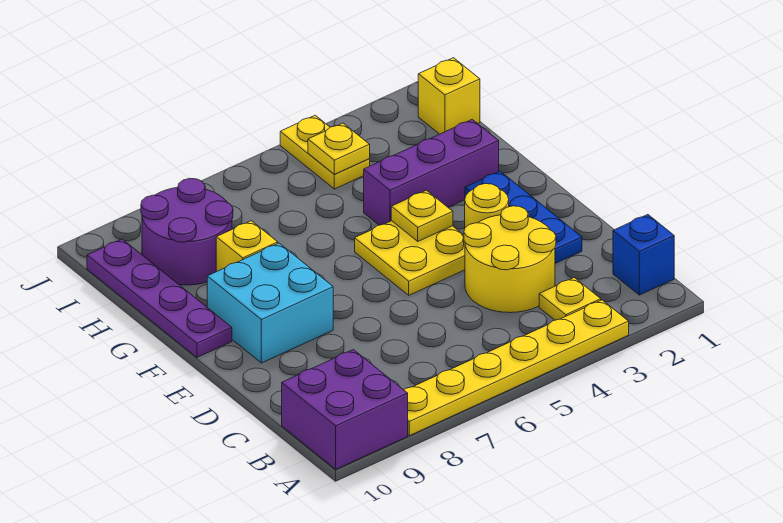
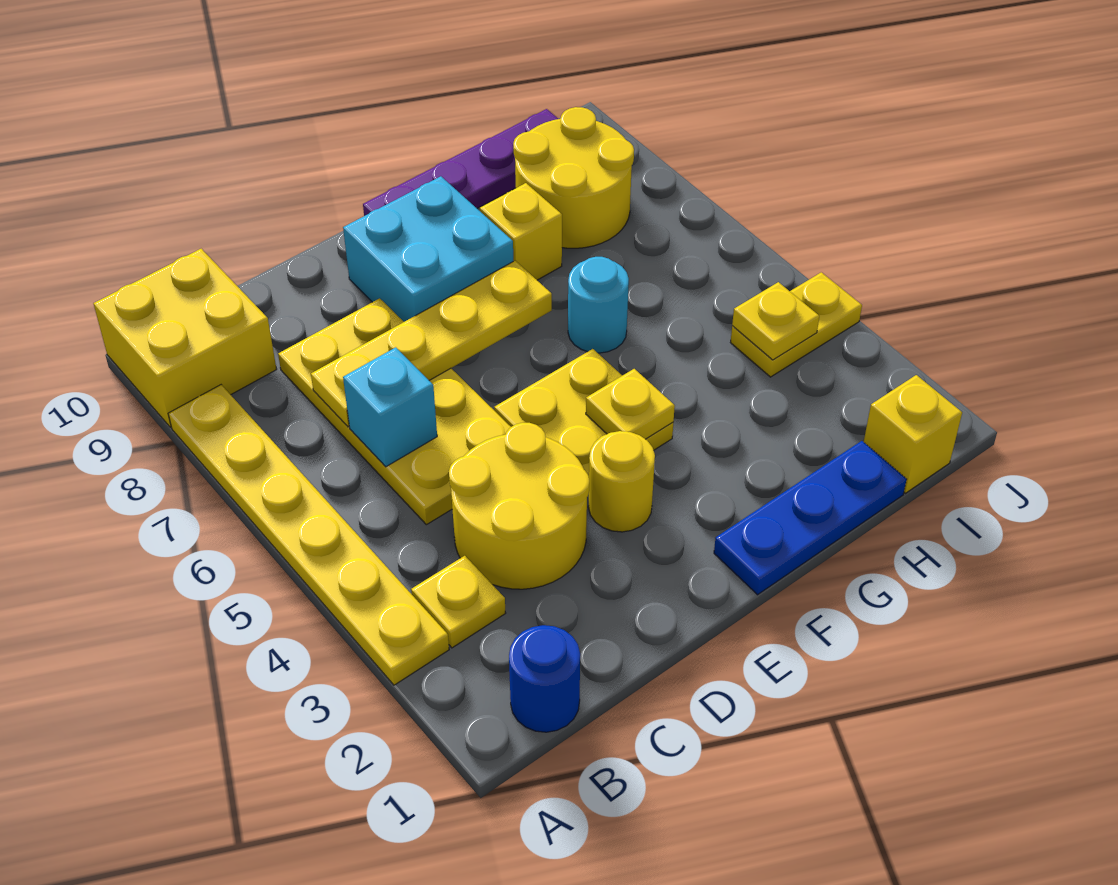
purple brick A9:B10 level 1 -> yellow brick A9:B10 level 1
blue brick B1 level 1 -> blue round brick B1 level 1
none -> yellow plate C5:D8 level 1
none -> cyan brick C6 level 2
none -> yellow plate C7:F7 level 2
blue plate D2:F2 level 1 -> blue plate F1:H1 level 1
purple brick G2:G4 level 1 -> none
none -> cyan round brick G6 level 1
purple round brick H8:I9 level 1 -> yellow round brick H8:I9 level 1

